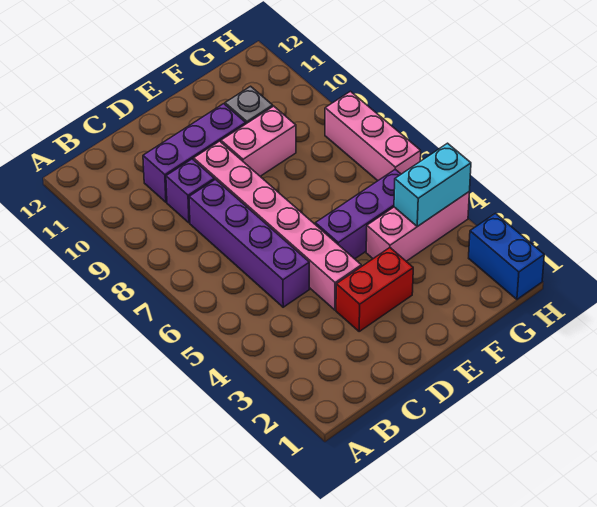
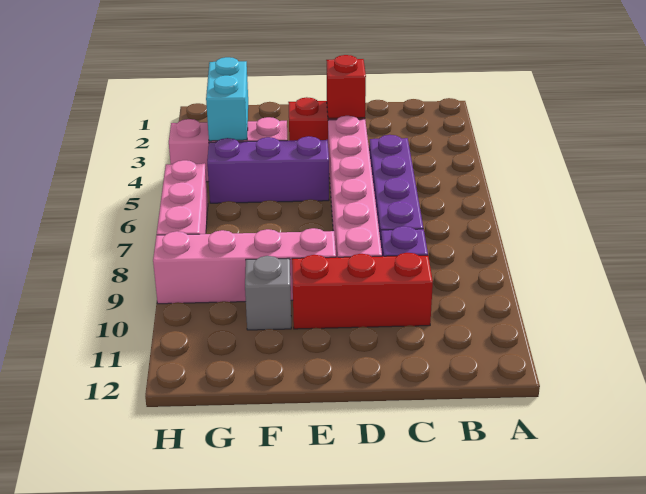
purple brick C10:E10 level 1 -> red brick C10:E10 level 1
none -> red brick D3 level 2
pink brick E9:F9 level 1 -> pink brick E9:H9 level 1
cyan brick G4:H4 level 2 -> cyan brick G3:G4 level 2
blue brick H1:H2 level 1 -> none

